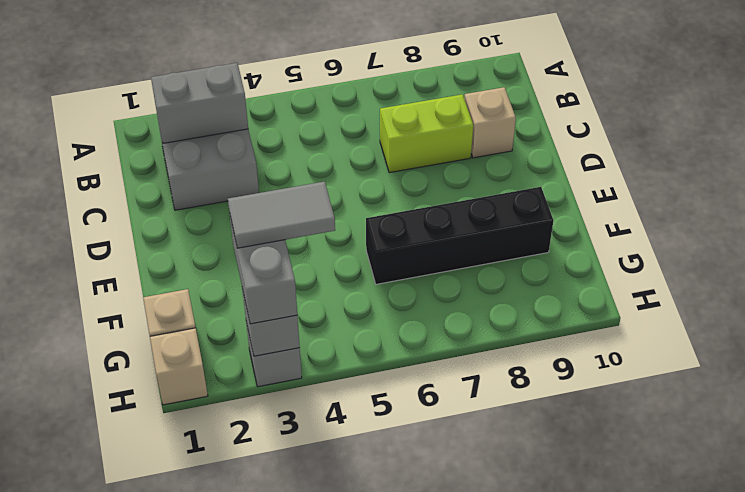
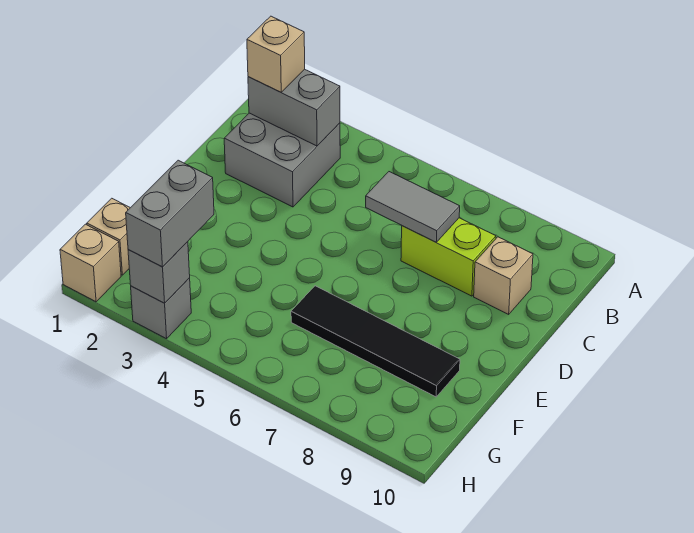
none -> tan brick B2 level 3
black brick F6:F9 level 1 -> black tile F6:F9 level 1
grey tile G3:G4 level 4 -> grey tile C6:C7 level 2

